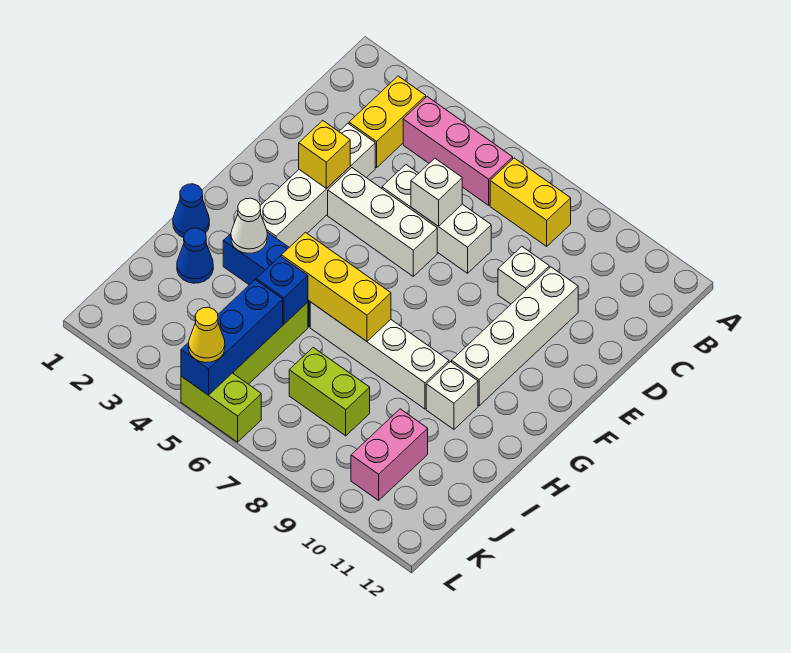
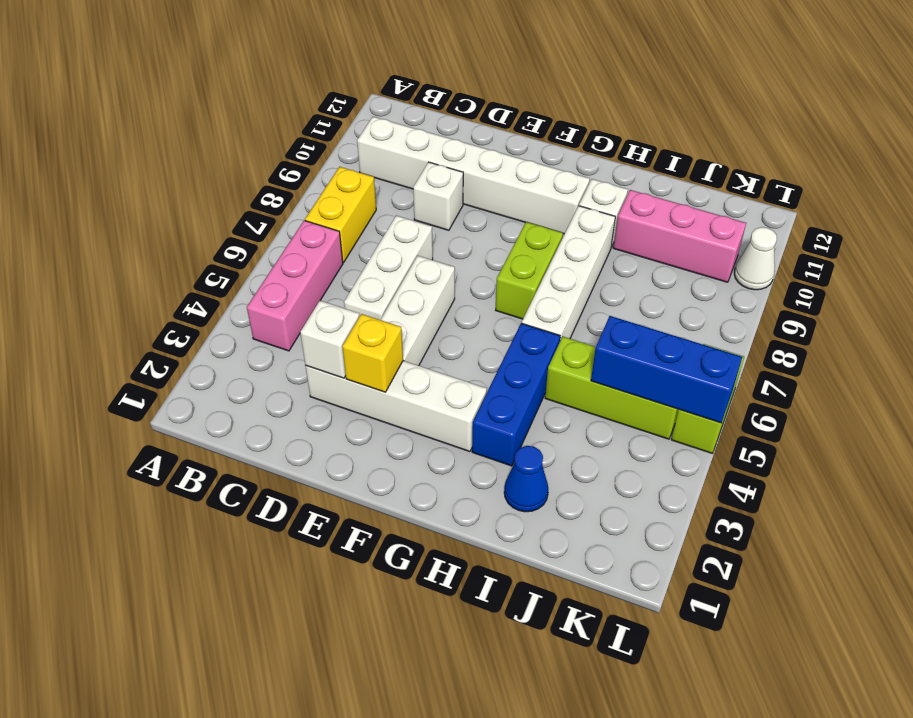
yellow brick B3:C3 level 1 -> none
white brick D6 level 2 -> white brick D3 level 2
white brick D10:G10 level 1 -> white brick B10:G10 level 1
blue cone H1 level 1 -> none
white cone H3 level 2 -> white cone L10 level 1
yellow brick H5:H7 level 2 -> none
blue brick I5 level 2 -> none
lime brick J7:J8 level 1 -> lime brick G7:G8 level 1
pink brick J10:K10 level 1 -> pink brick I10:K10 level 1
yellow cone L5 level 3 -> none

